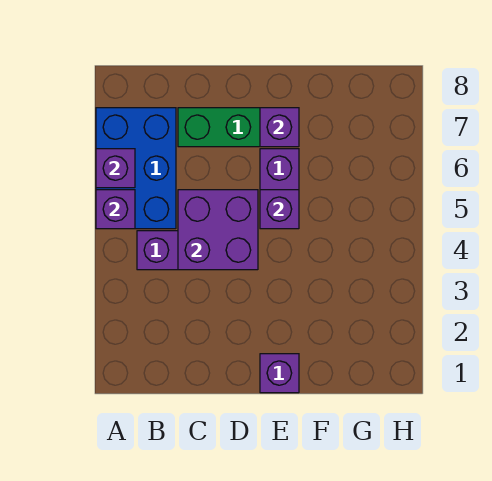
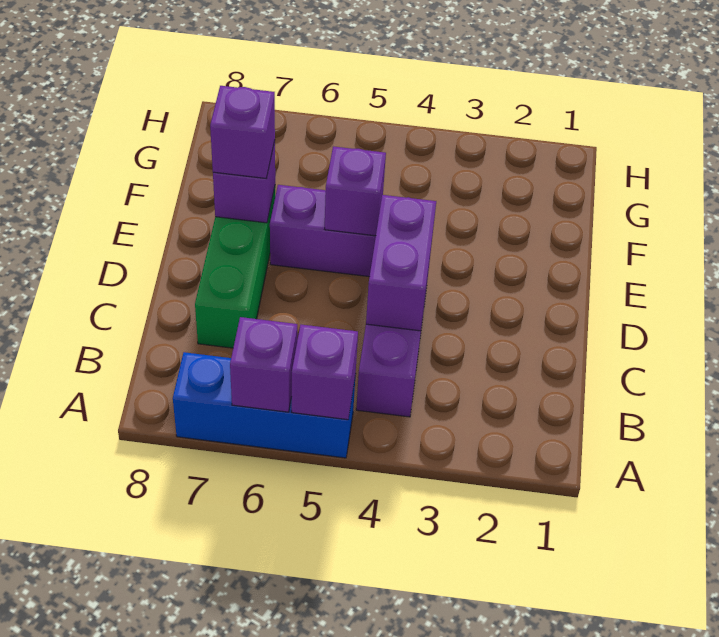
blue brick A5:B7 level 1 -> blue brick A5:A7 level 1
purple brick C4:D5 level 2 -> purple brick C4:D4 level 2
purple brick E1 level 1 -> purple brick E7 level 3

